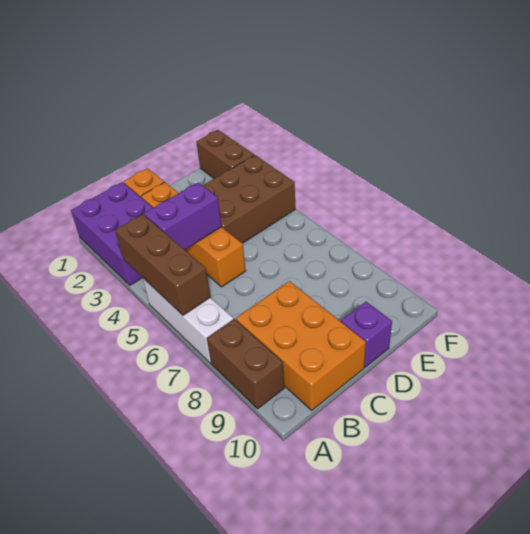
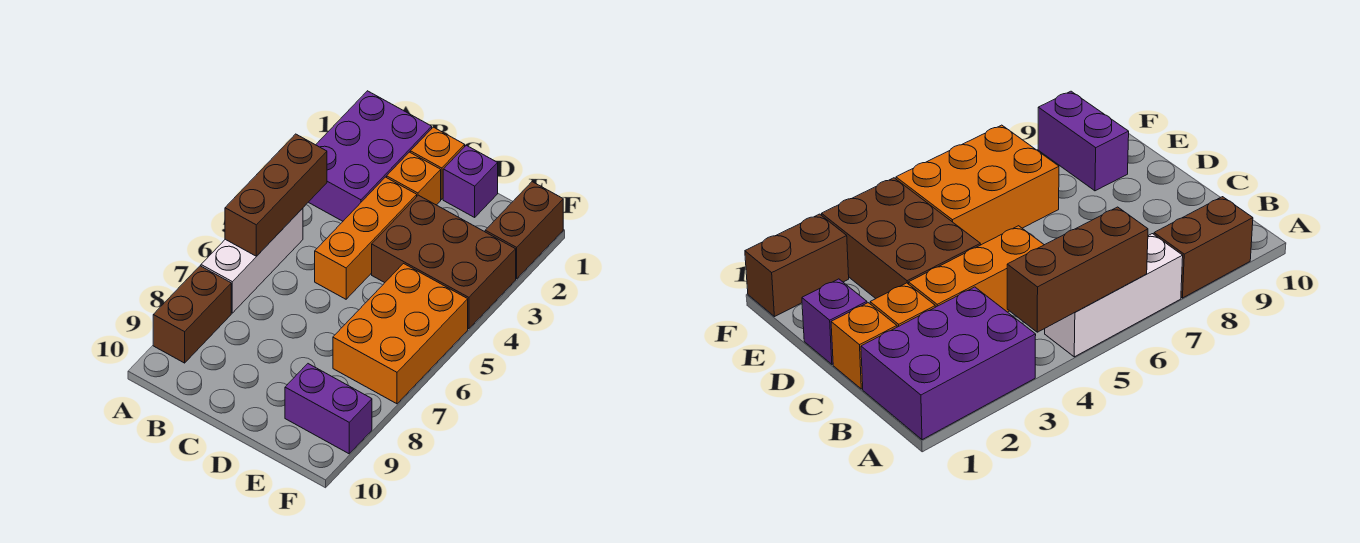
purple brick B4:C4 level 2 -> purple brick E9:F9 level 1
orange brick B8:C10 level 1 -> orange brick E5:F7 level 1
purple brick D10 level 1 -> purple brick D1 level 1

